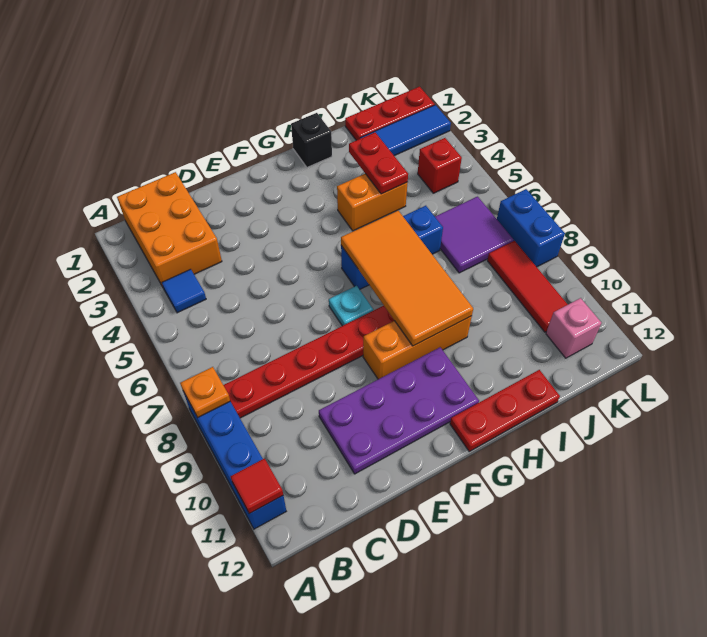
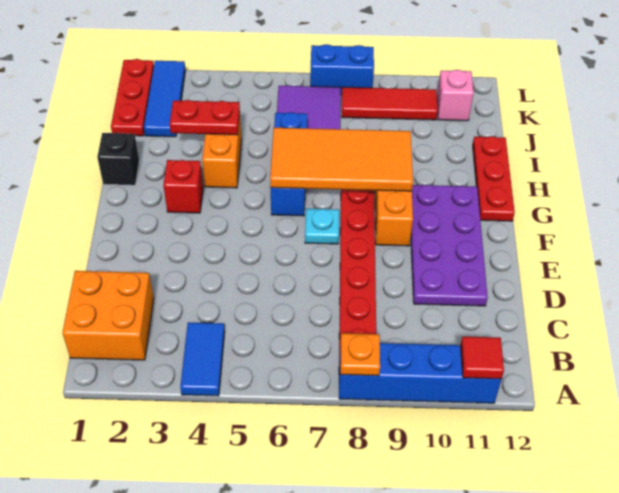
orange brick B1:C3 level 1 -> orange brick B1:C2 level 1
blue tile B4 level 1 -> blue tile A4:B4 level 1
red brick K4 level 1 -> red brick G3 level 1

